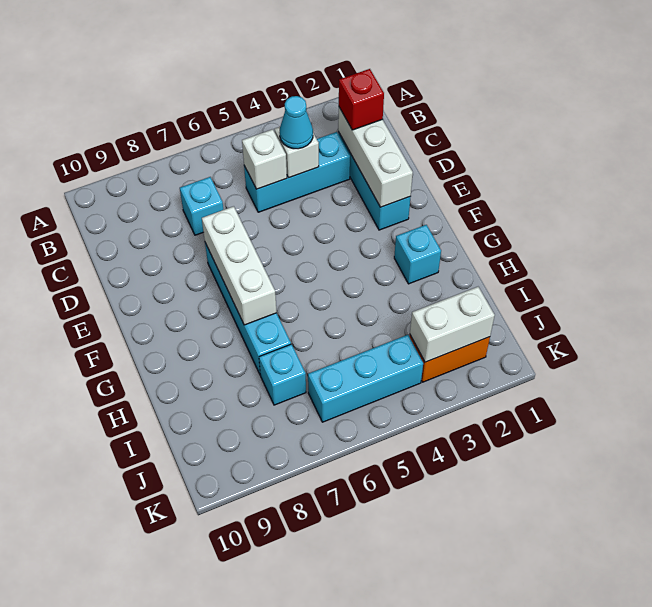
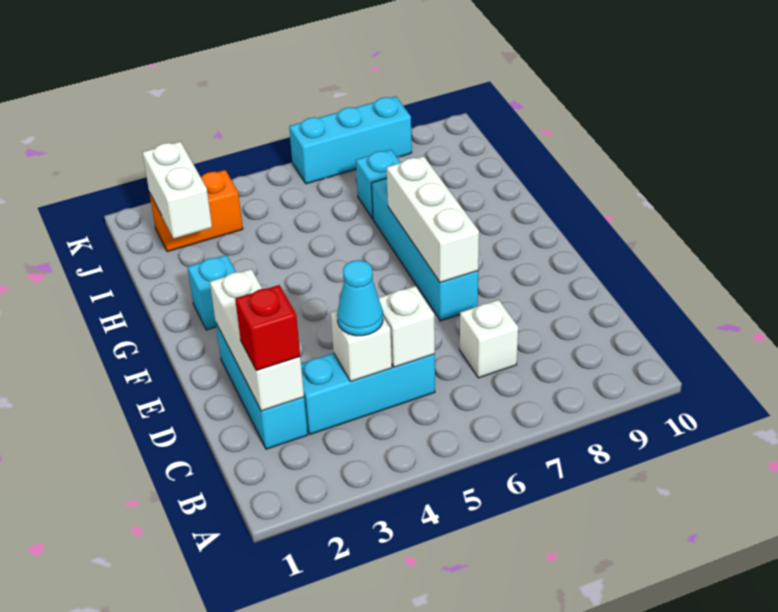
cyan brick C7 level 1 -> white brick C7 level 1
white brick J2:J3 level 2 -> white brick I2:J2 level 2
cyan brick J4:J6 level 1 -> cyan brick K6:K8 level 1

